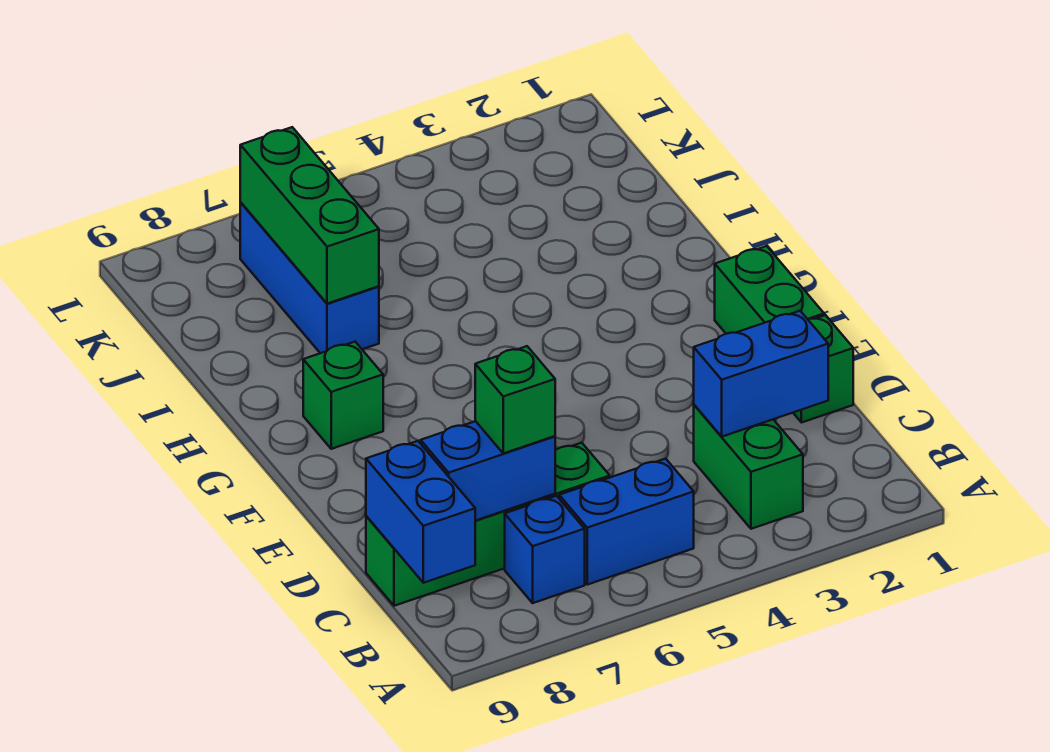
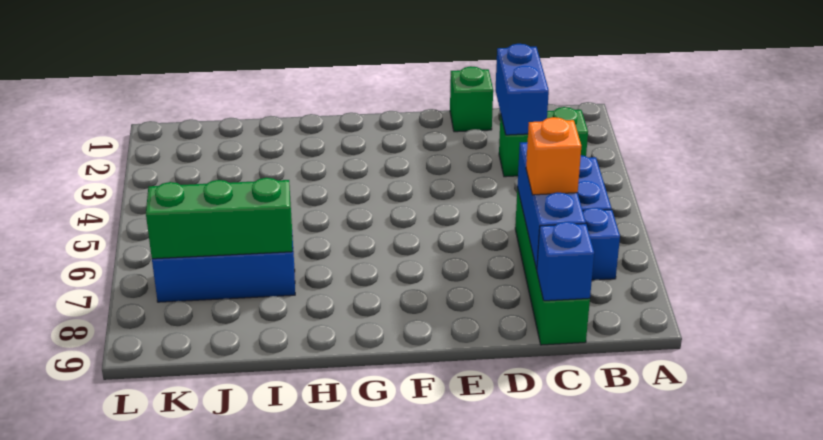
blue brick B9:C9 level 2 -> blue brick C9 level 2
blue brick C7:C8 level 2 -> blue brick C6:C8 level 2
green brick C7 level 3 -> orange brick C7 level 3
green brick E1:F1 level 1 -> none
green brick G8 level 1 -> none

